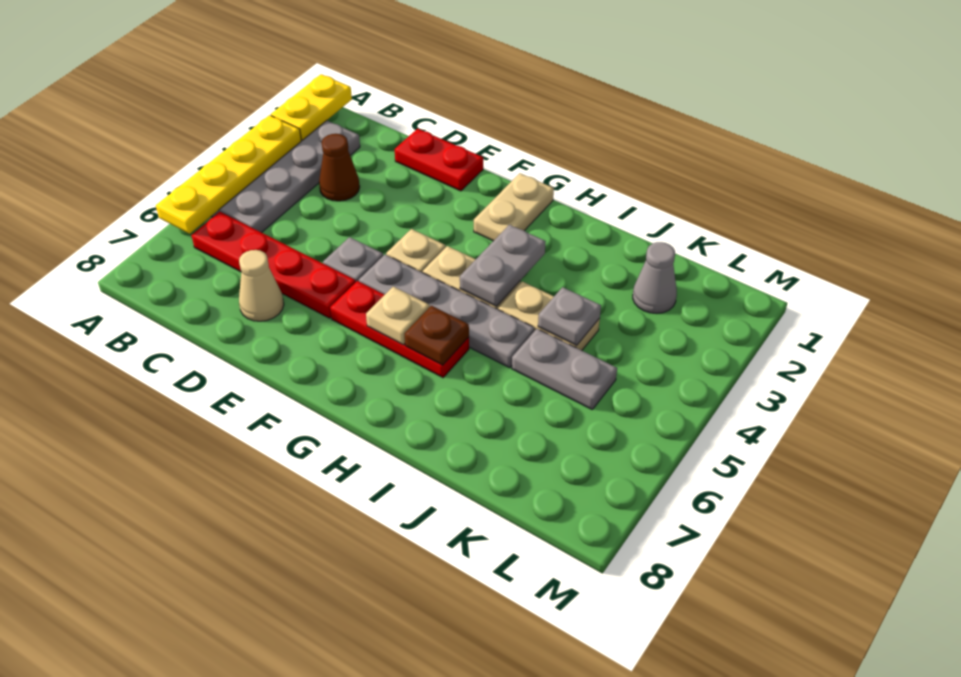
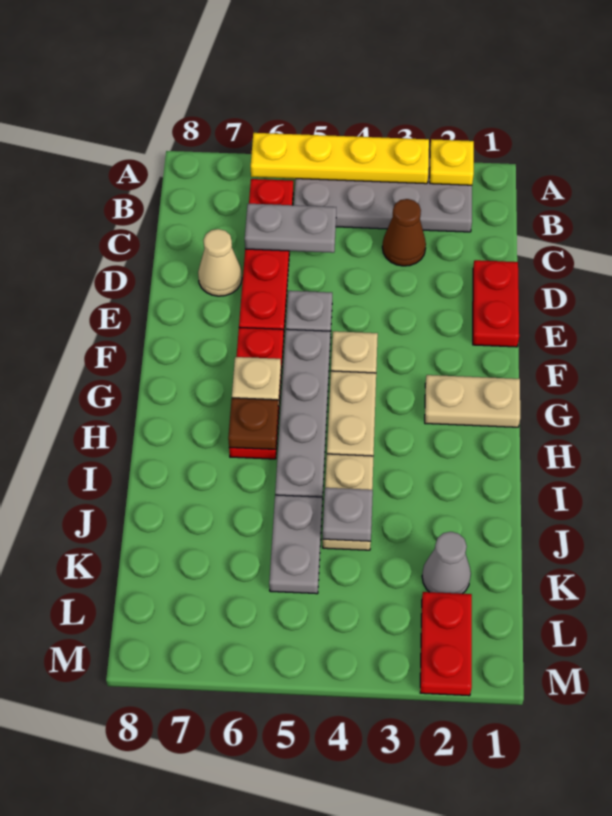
yellow plate A1:A2 level 2 -> yellow plate A2 level 2
grey plate H3:H4 level 2 -> grey plate C5:C6 level 2
none -> red plate L2:M2 level 1

